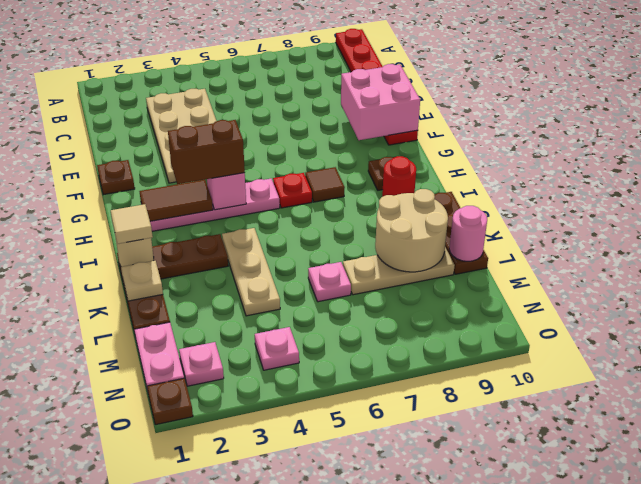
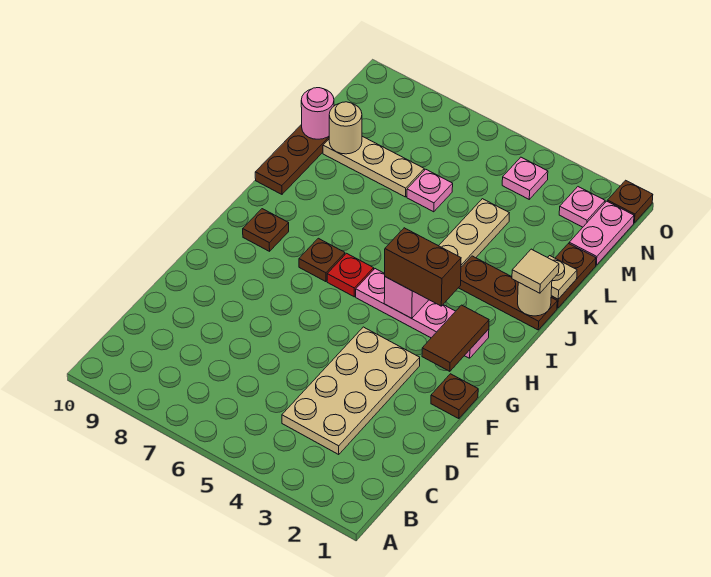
red plate A10:F10 level 1 -> none
pink brick E9:F10 level 2 -> none
brown tile H2:H3 level 2 -> brown tile G2:H2 level 2
brown tile H7 level 1 -> brown plate H7 level 1
red round brick I9 level 1 -> none
tan round brick K8:L9 level 2 -> tan round brick L9 level 2

